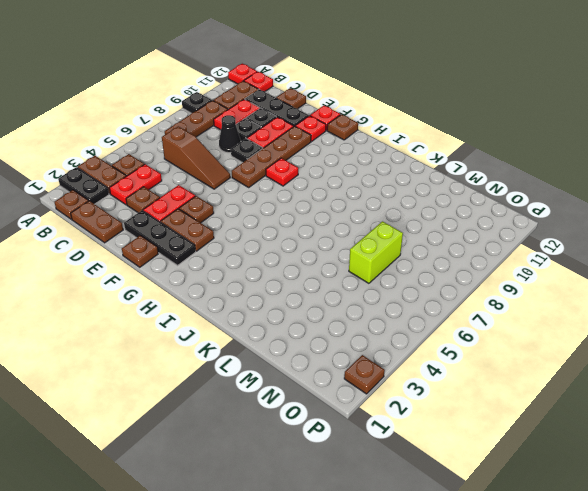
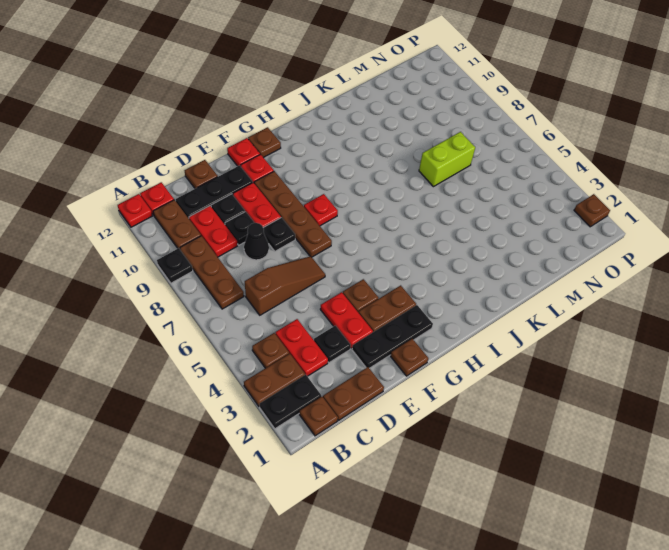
brown plate D3 level 1 -> black plate D3 level 1
lime brick M6:M7 level 1 -> lime brick L7:M7 level 1

